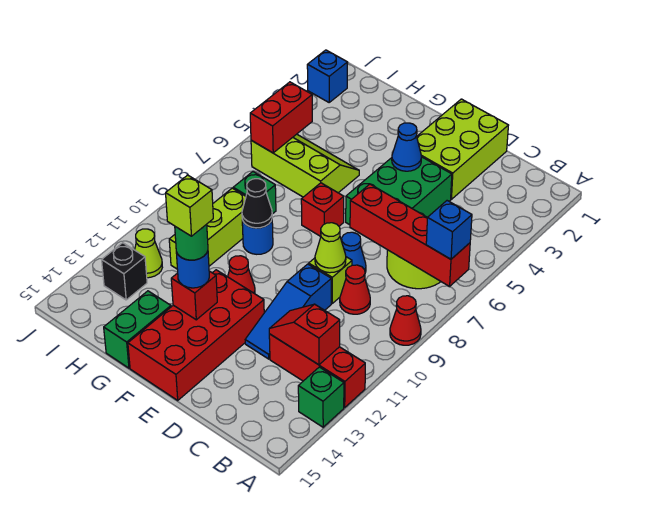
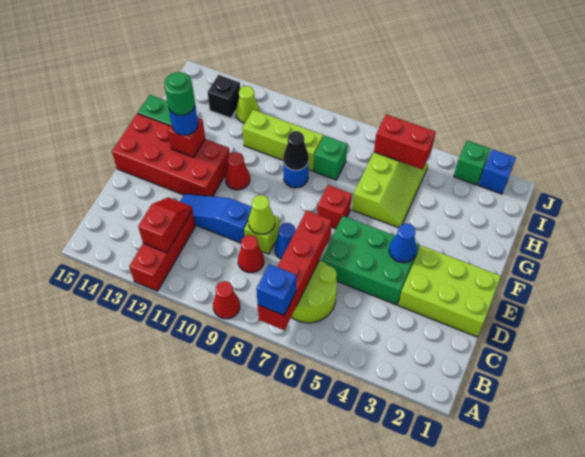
green brick A13 level 1 -> green brick J3 level 1
lime brick F13 level 5 -> none

